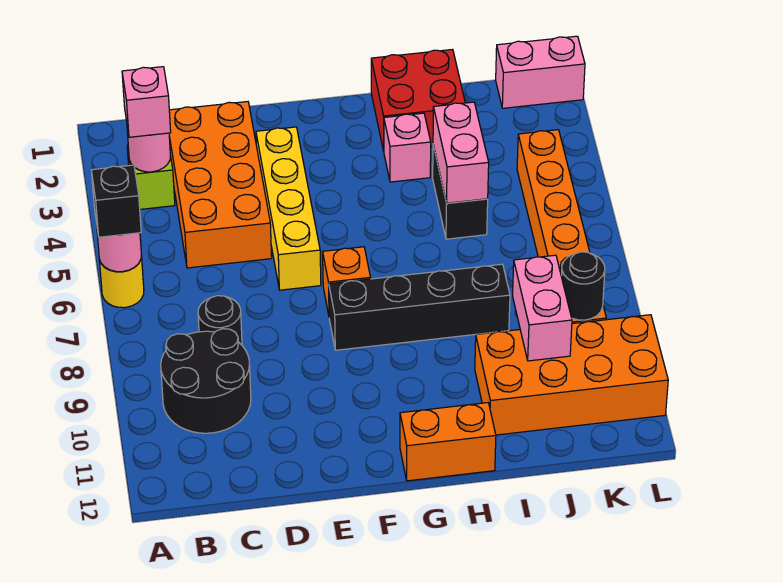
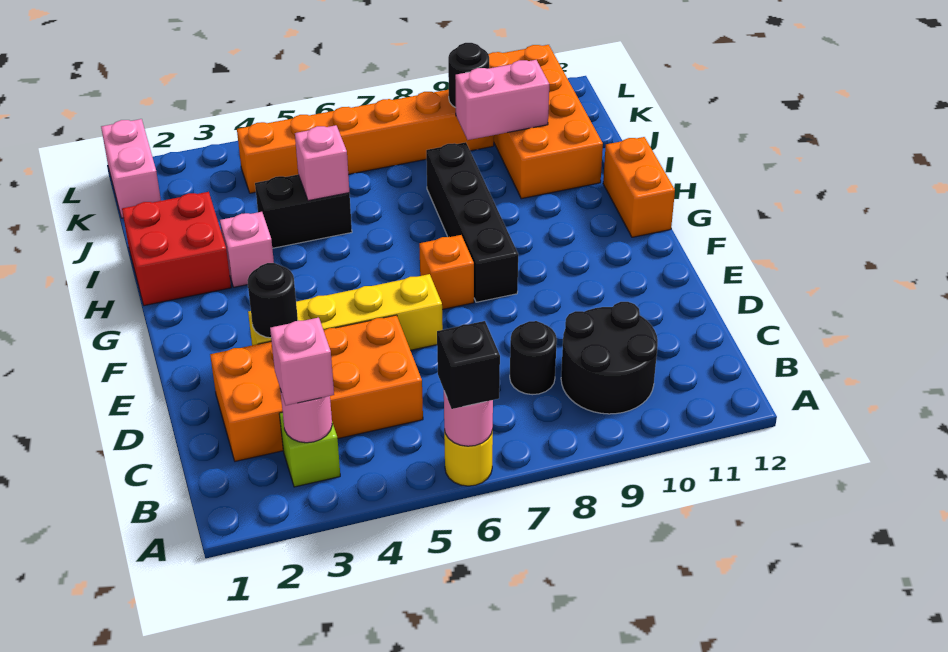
none -> black round brick E3 level 2
pink brick I4:I5 level 2 -> pink brick I5 level 2

